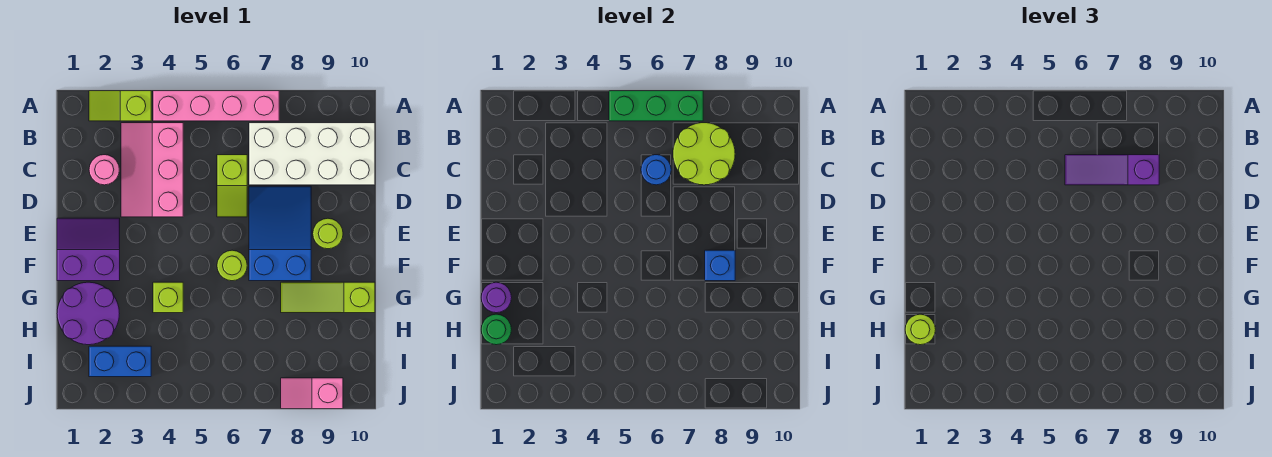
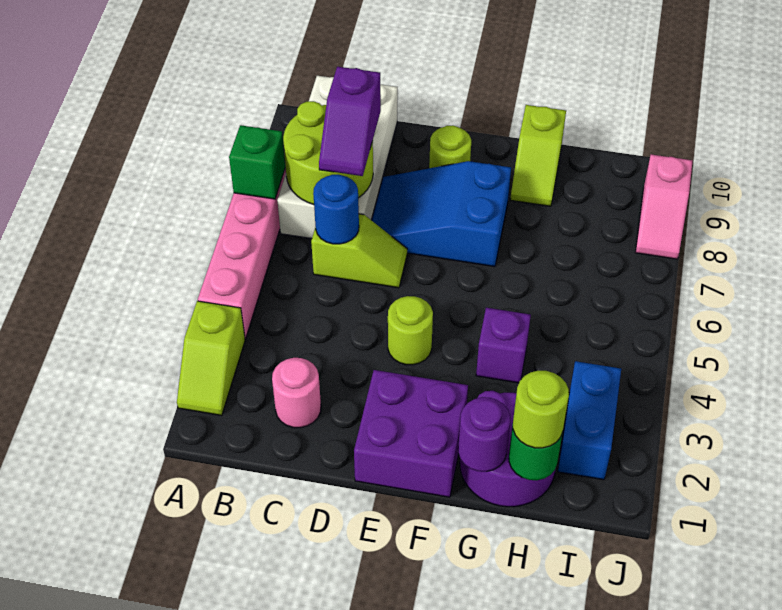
green brick A5:A7 level 2 -> green brick A7 level 2
pink slope B3:D4 level 1 top 4 -> none
purple slope C6:C8 level 3 top 8 -> purple slope C7:C8 level 3 top 8
purple slope E1:F2 level 1 top F -> purple brick E1:F2 level 1
lime round brick F6 level 1 -> lime round brick E4 level 1
blue brick F8 level 2 -> none
lime brick G4 level 1 -> purple brick G4 level 1
lime slope G8:G10 level 1 top 10 -> lime slope G9:G10 level 1 top 10

